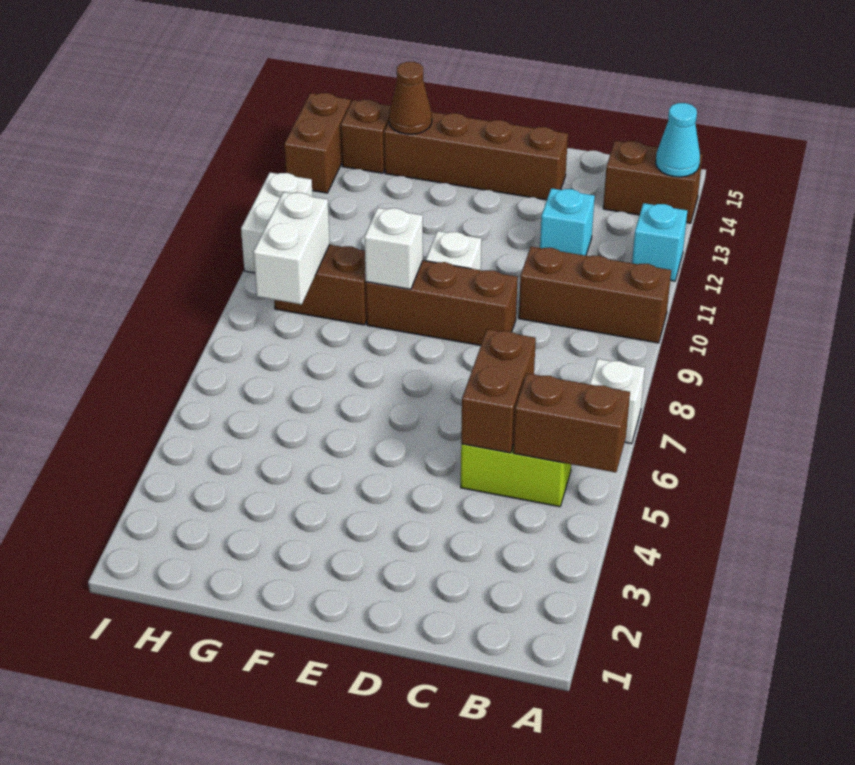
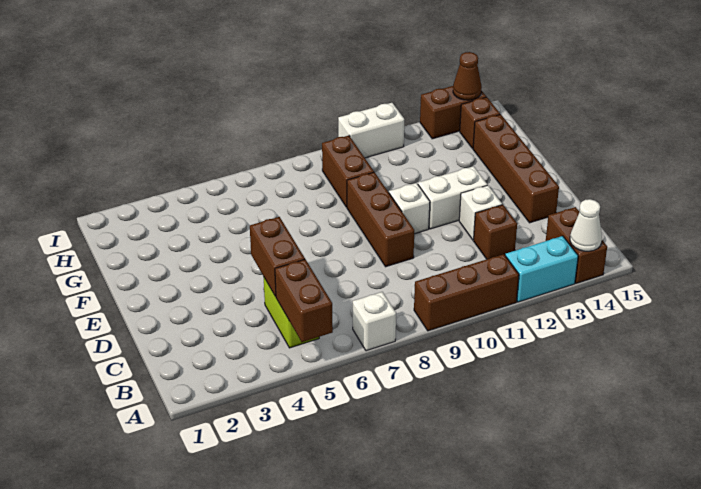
brown brick A10:C10 level 1 -> brown brick A9:A11 level 1
cyan brick A12 level 1 -> cyan brick A12:A13 level 1
cyan cone A14 level 2 -> white cone A14 level 2
brown brick C5:C6 level 2 -> brown brick C5:D5 level 2
cyan brick C12 level 1 -> brown brick C12 level 1
white brick F9 level 2 -> white brick D12 level 1
brown cone G14 level 2 -> brown cone I14 level 2
white brick H8:H9 level 2 -> white brick E11:E12 level 1

